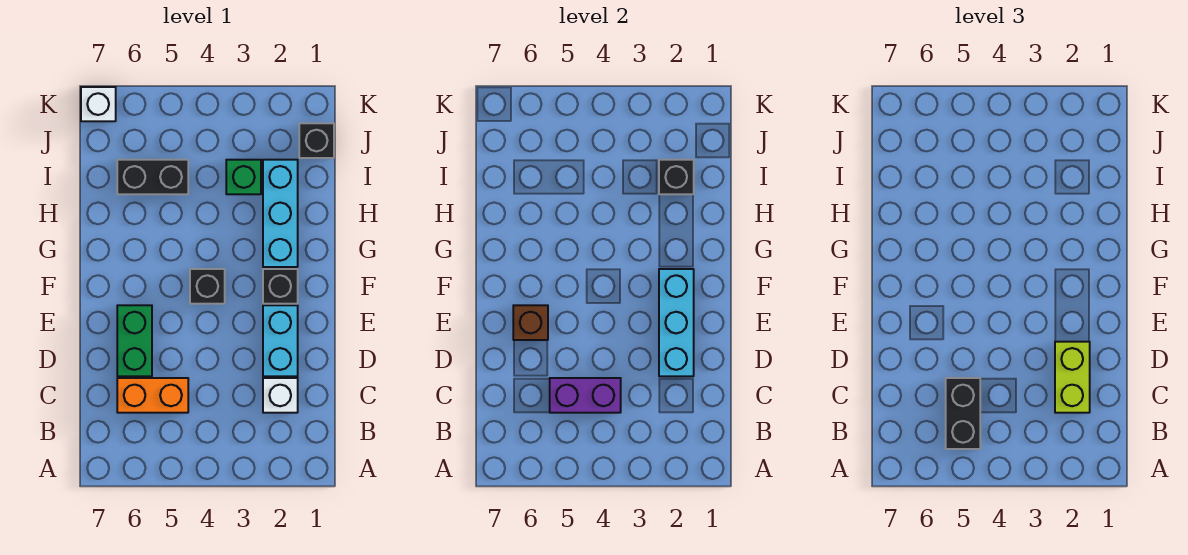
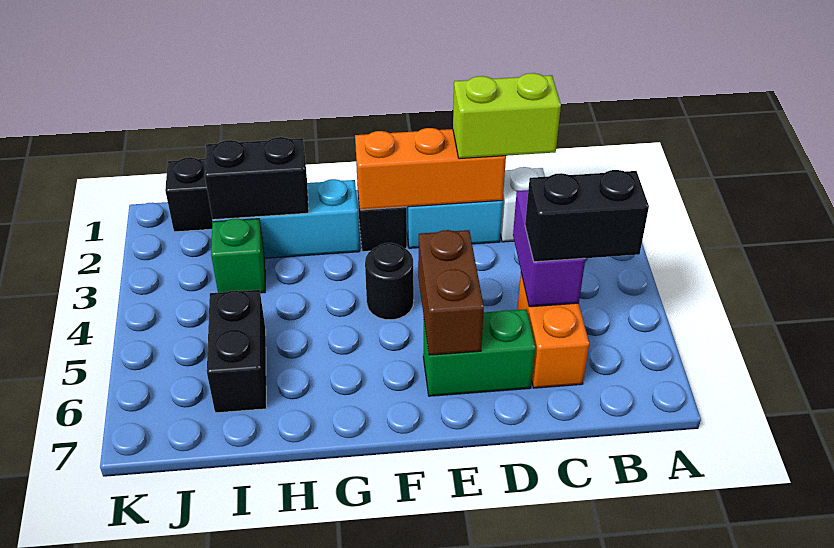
cyan brick D2:F2 level 2 -> orange brick D2:F2 level 2
brown brick E6 level 2 -> brown brick E5:E6 level 2
black brick F4 level 1 -> black round brick F4 level 1
black brick I2 level 2 -> black brick H2:I2 level 2
white brick K7 level 1 -> none

